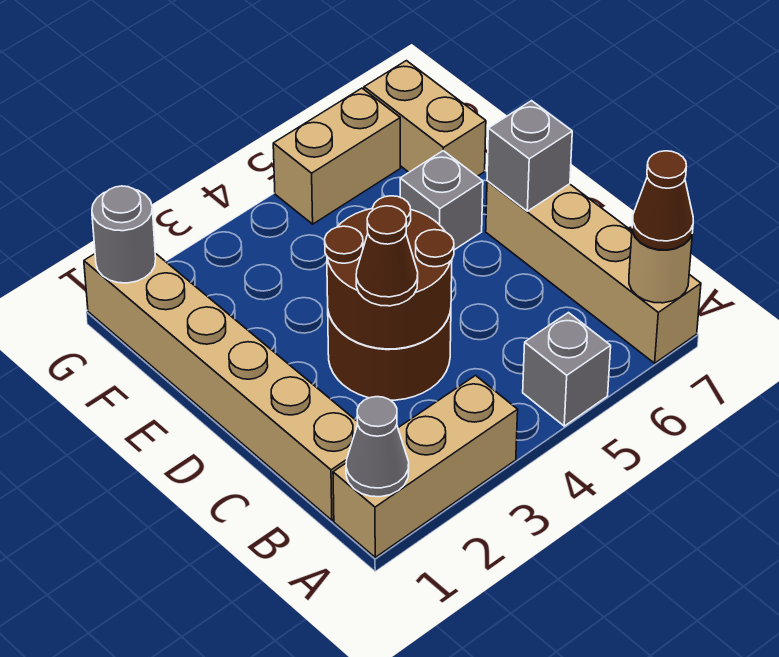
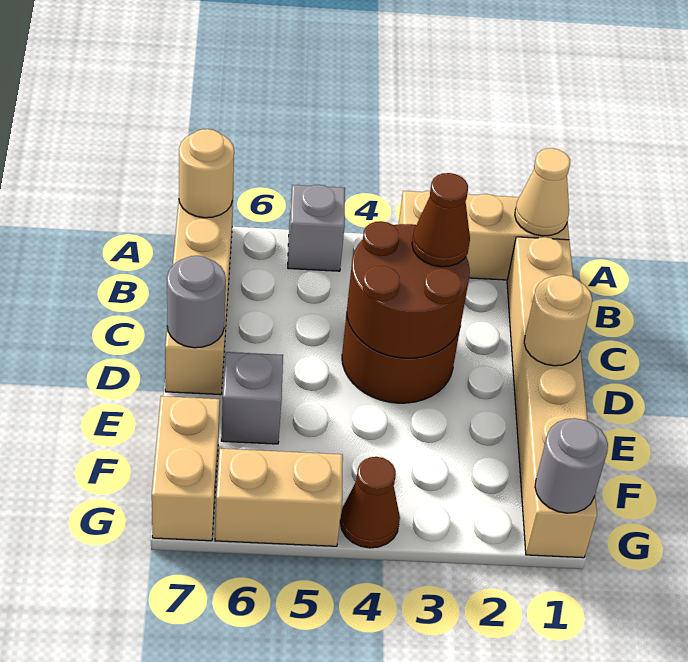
grey cone A1 level 2 -> tan cone A1 level 2
brown cone A7 level 3 -> brown cone G4 level 1
none -> tan round brick D1 level 2
grey brick D7 level 2 -> grey round brick D7 level 2

